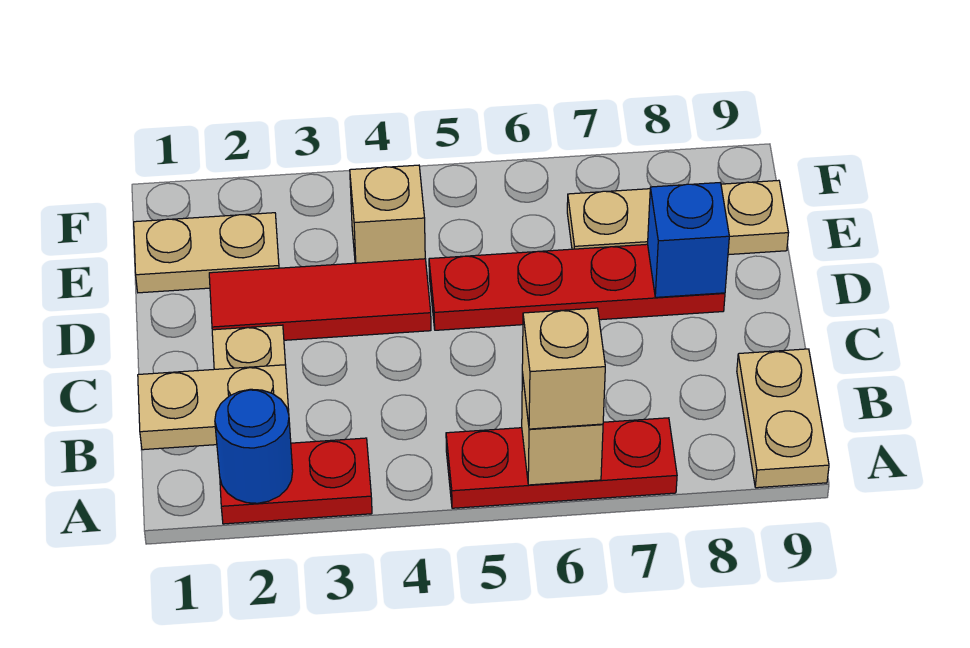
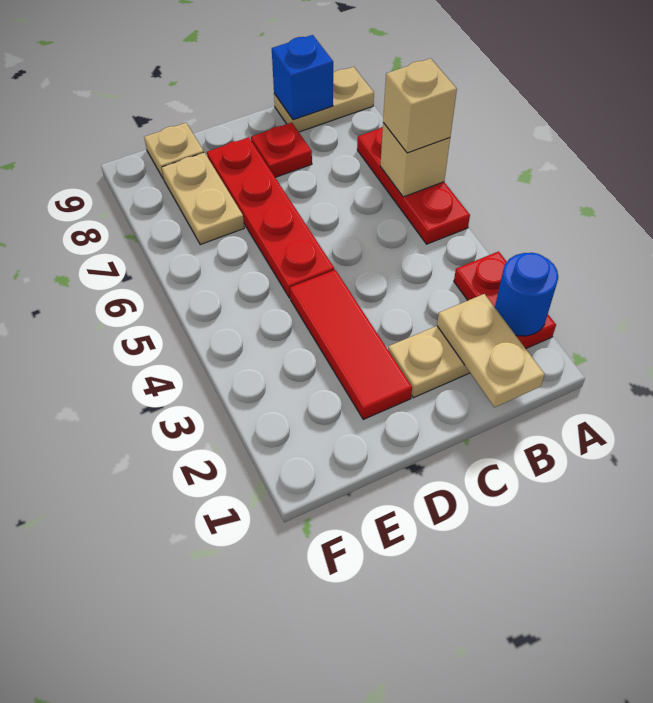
none -> red plate C8 level 1
blue brick D8 level 2 -> blue brick B9 level 2
tan plate E1:E2 level 1 -> none
tan brick E4 level 1 -> none

